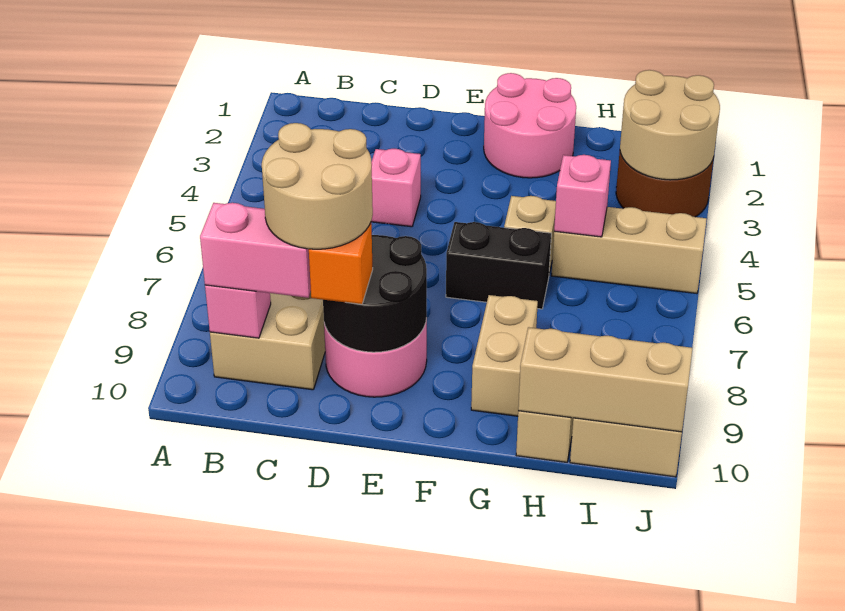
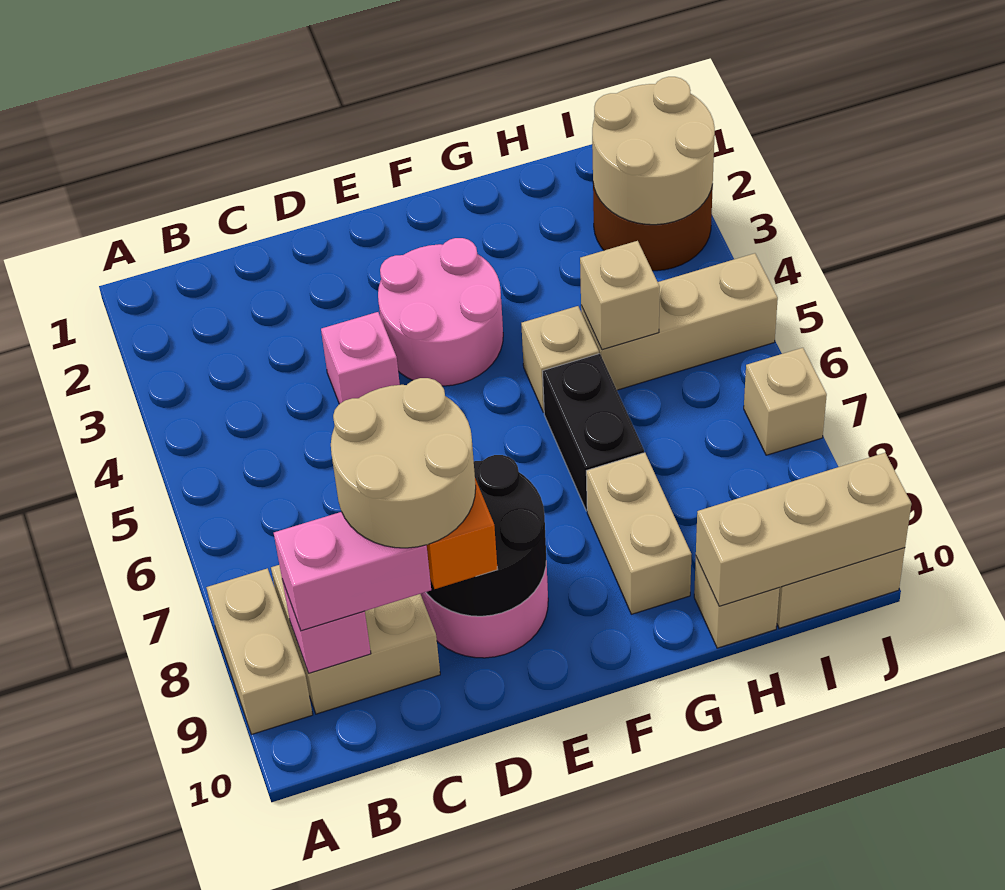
none -> tan brick A8:A9 level 1
pink round brick F1:G2 level 1 -> pink round brick E3:F4 level 1
black brick F6:G6 level 1 -> black brick G6:G7 level 1
pink brick H5 level 2 -> tan brick H5 level 2
none -> tan brick J7 level 1

